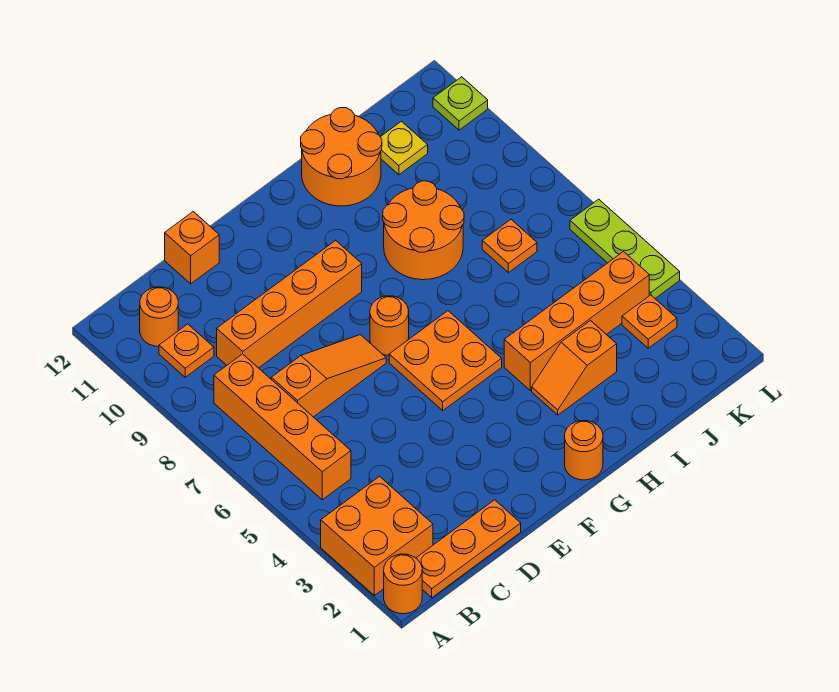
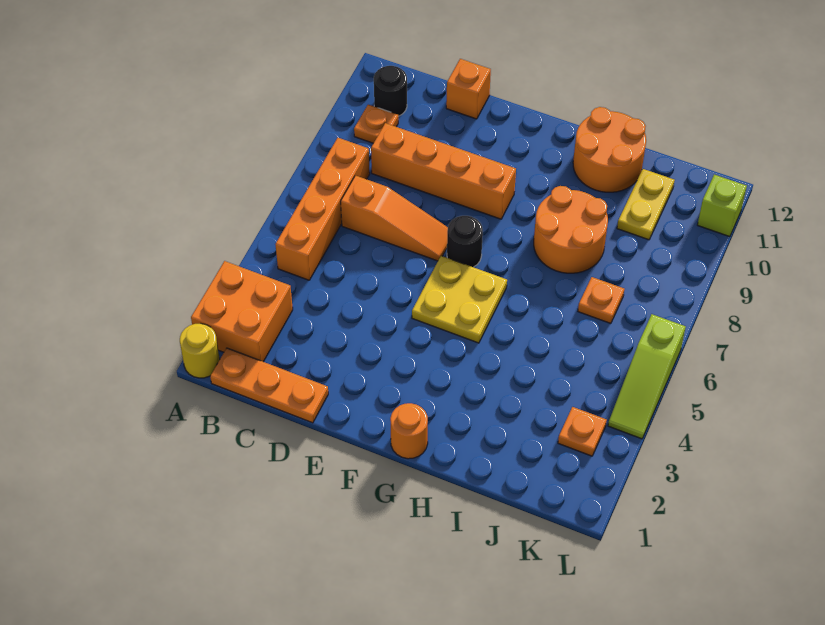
orange round brick A1 level 1 -> yellow round brick A1 level 1
orange round brick B11 level 1 -> black round brick B11 level 1
orange plate F5:G6 level 1 -> yellow plate F5:G6 level 1
orange round brick F7 level 1 -> black round brick F7 level 1
orange slope H3:I3 level 1 top I -> none
orange brick H4:K4 level 1 -> none
yellow plate J11 level 1 -> yellow plate J10:J11 level 1
lime plate L4:L6 level 1 -> lime slope L4:L6 level 1 top 6
lime plate L11 level 1 -> lime brick L11 level 1

